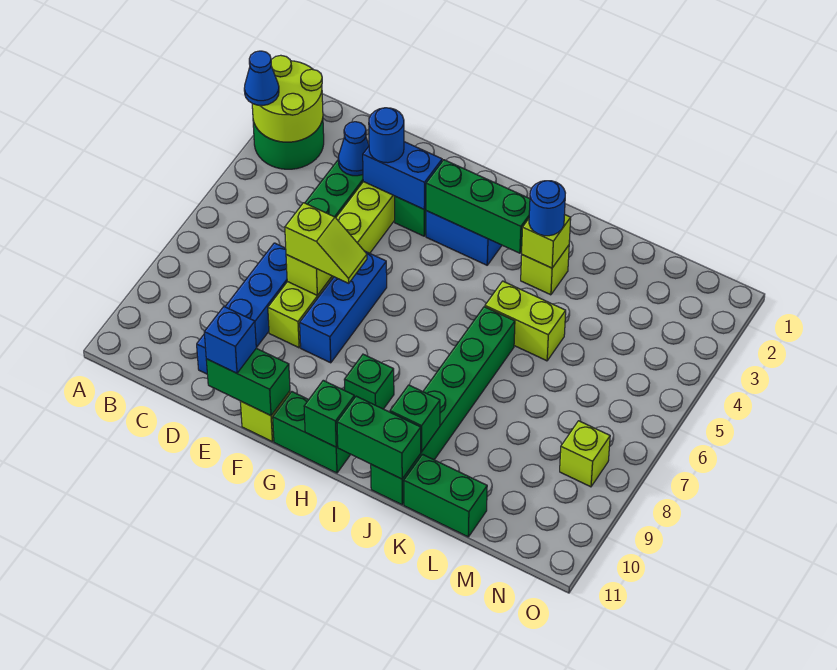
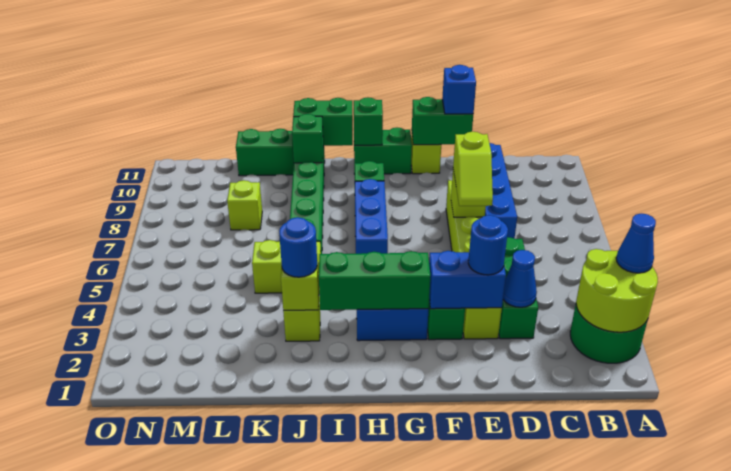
lime slope E7:F7 level 3 top E -> lime slope E6:E7 level 3 top 7
blue brick F6:F8 level 1 -> blue brick H6:H8 level 1
lime brick N8 level 1 -> lime brick L8 level 1

